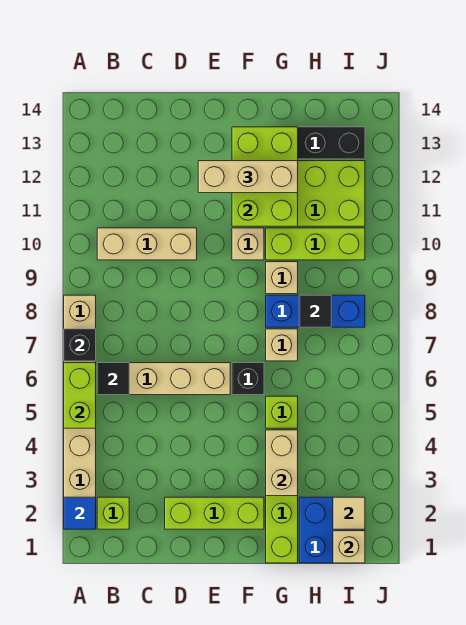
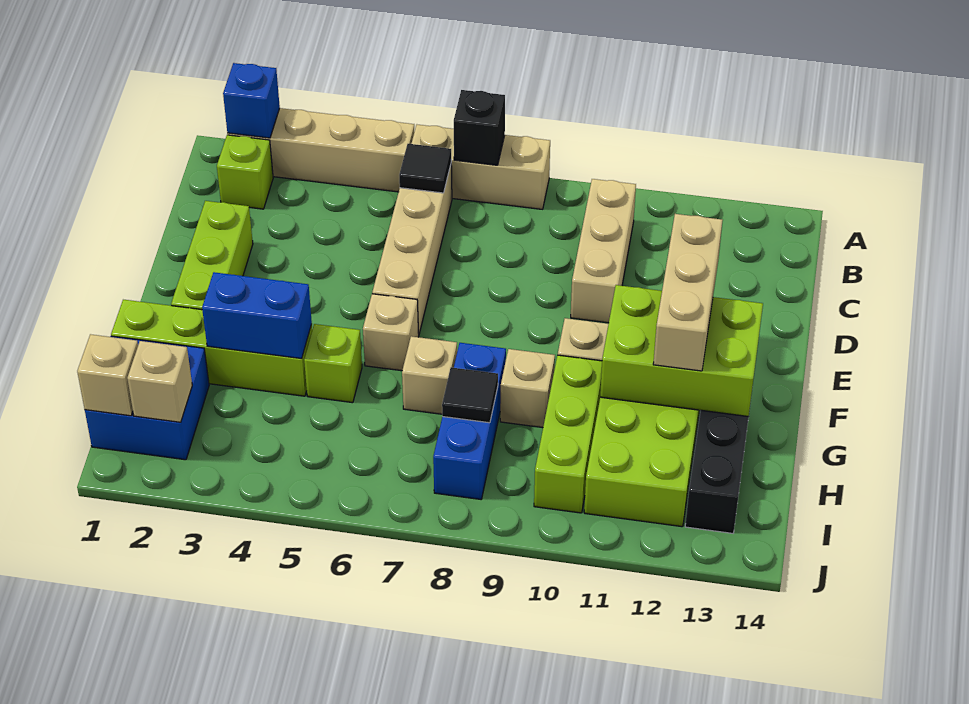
blue tile A2 level 2 -> blue brick A2 level 2
lime brick A5:A6 level 2 -> none
black brick F6 level 1 -> tan brick F6 level 1
tan brick G3:G4 level 2 -> blue brick G3:G4 level 2
tan tile I2 level 2 -> tan brick I2 level 2

